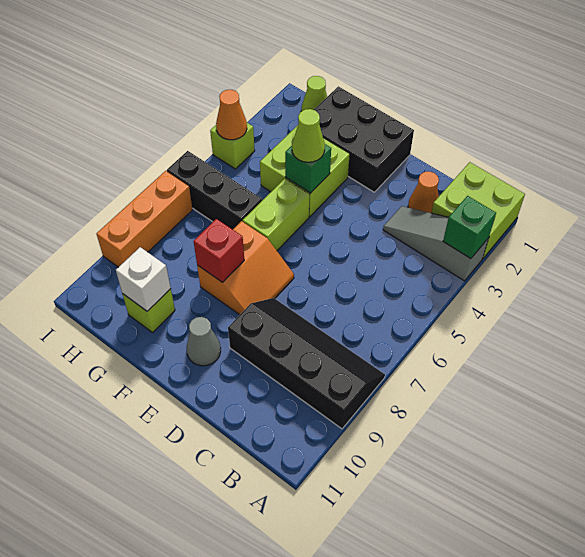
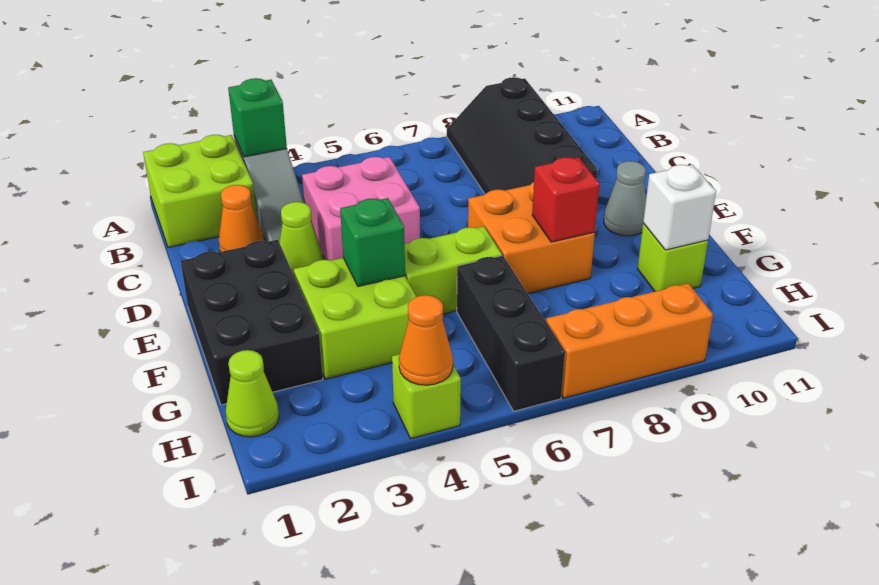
none -> pink brick C4:D5 level 1
orange slope E7:F8 level 1 top F -> orange brick E7:F8 level 1
lime cone F4 level 3 -> lime cone D3 level 1

